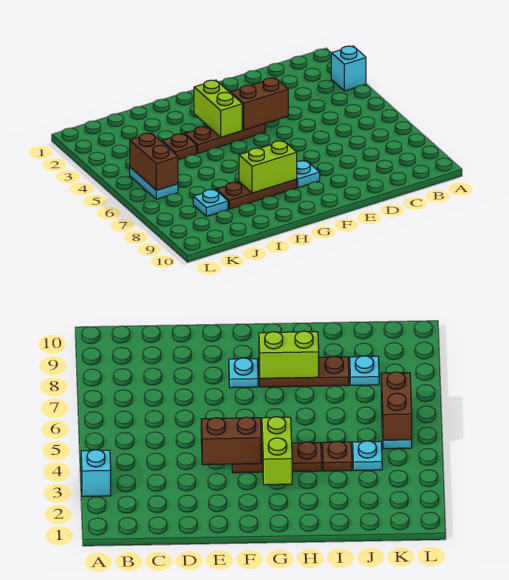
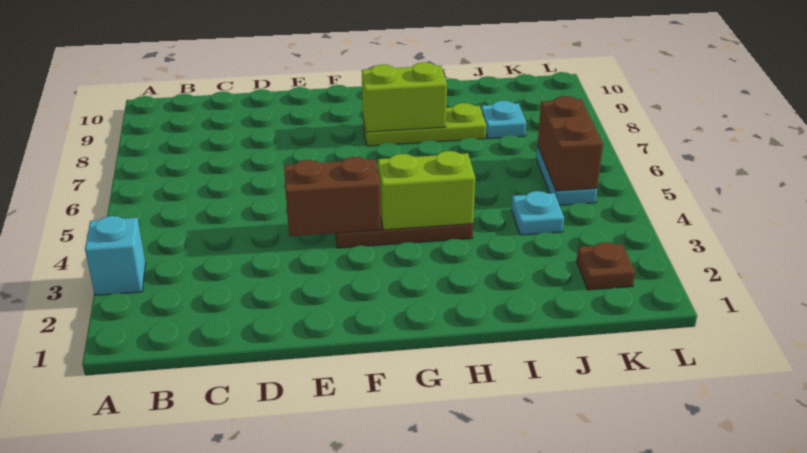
cyan plate F8 level 1 -> none
lime brick G3:G4 level 2 -> lime brick G4:H4 level 2
brown plate G8:I8 level 1 -> lime plate G8:I8 level 1
brown plate I4 level 1 -> brown plate K2 level 1

